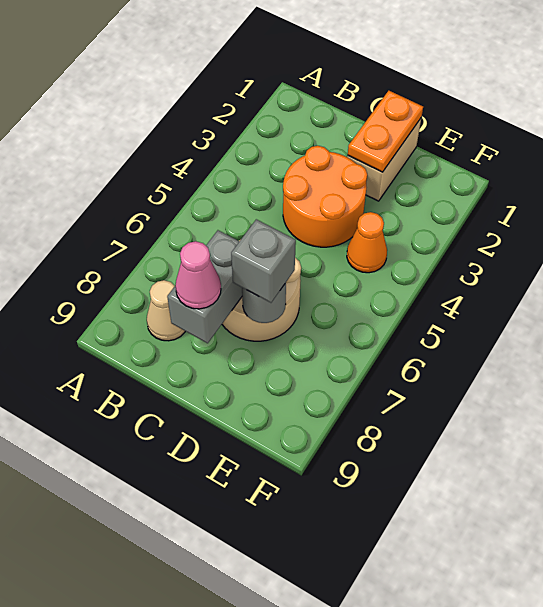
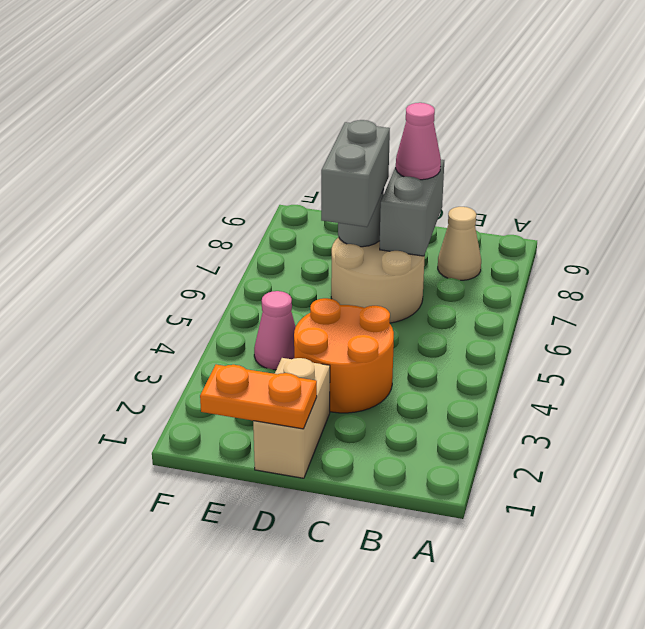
orange plate D1:D2 level 2 -> orange plate D1:E1 level 2
grey brick D7 level 3 -> grey brick D6:D7 level 3
orange cone E4 level 1 -> pink cone E4 level 1

